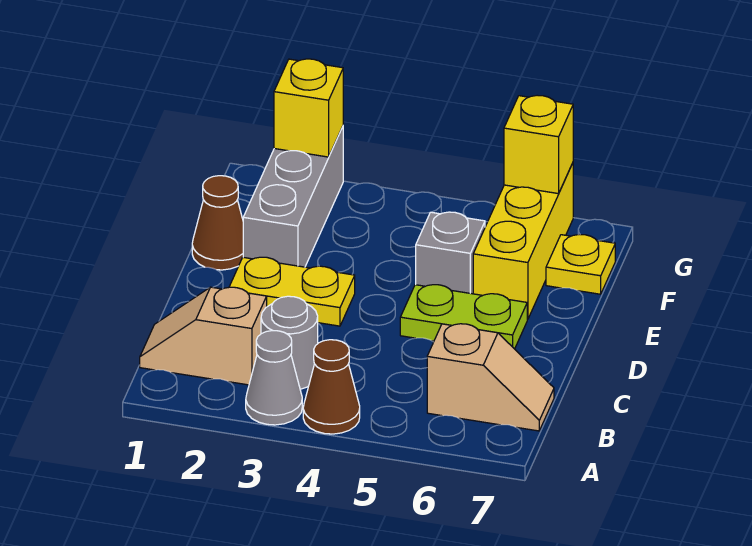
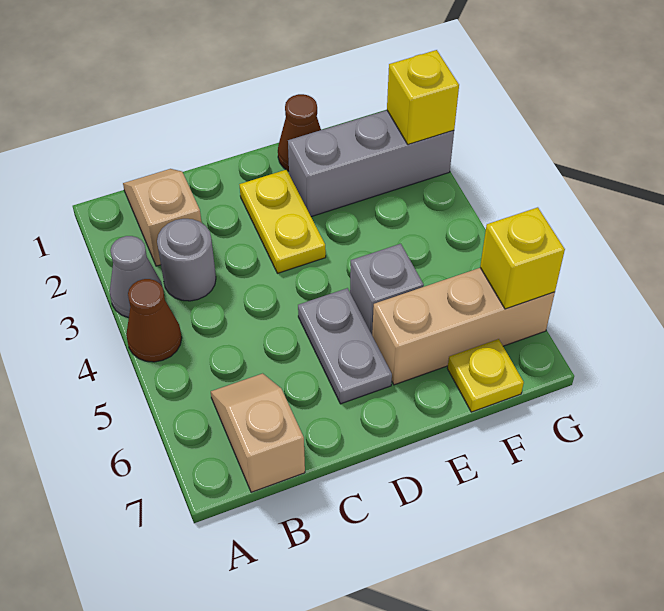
tan slope B6:B7 level 1 top 6 -> tan slope B6:B7 level 1 top 7
lime plate D5:D6 level 1 -> grey plate D5:D6 level 1
yellow brick E6:G6 level 1 -> tan brick E6:G6 level 1

